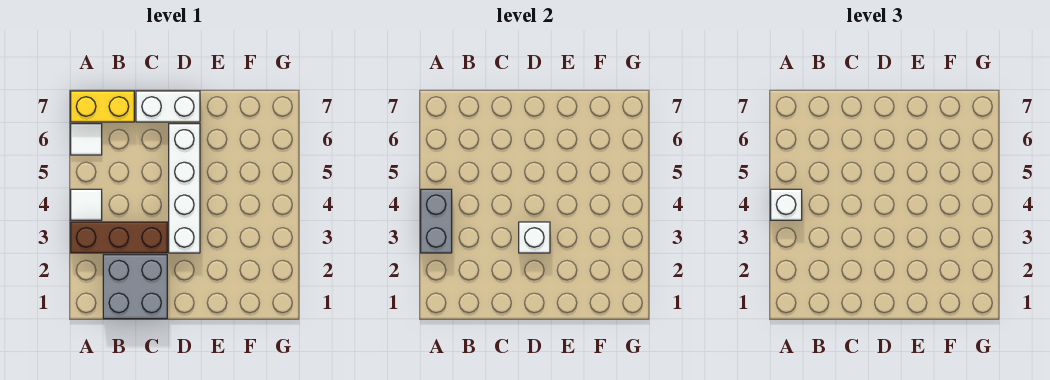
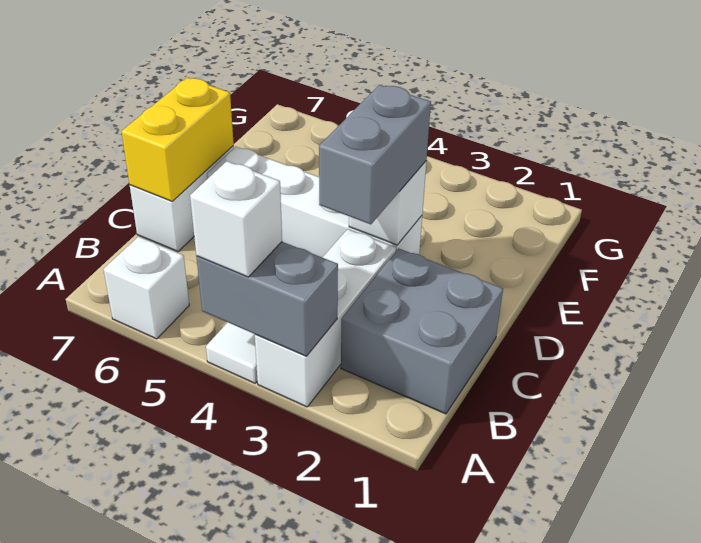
brown brick A3:C3 level 1 -> white brick A3:C3 level 1
white tile A6 level 1 -> white brick A6 level 1
yellow brick A7:B7 level 1 -> yellow brick C7:D7 level 2
none -> grey brick C3:D3 level 3

